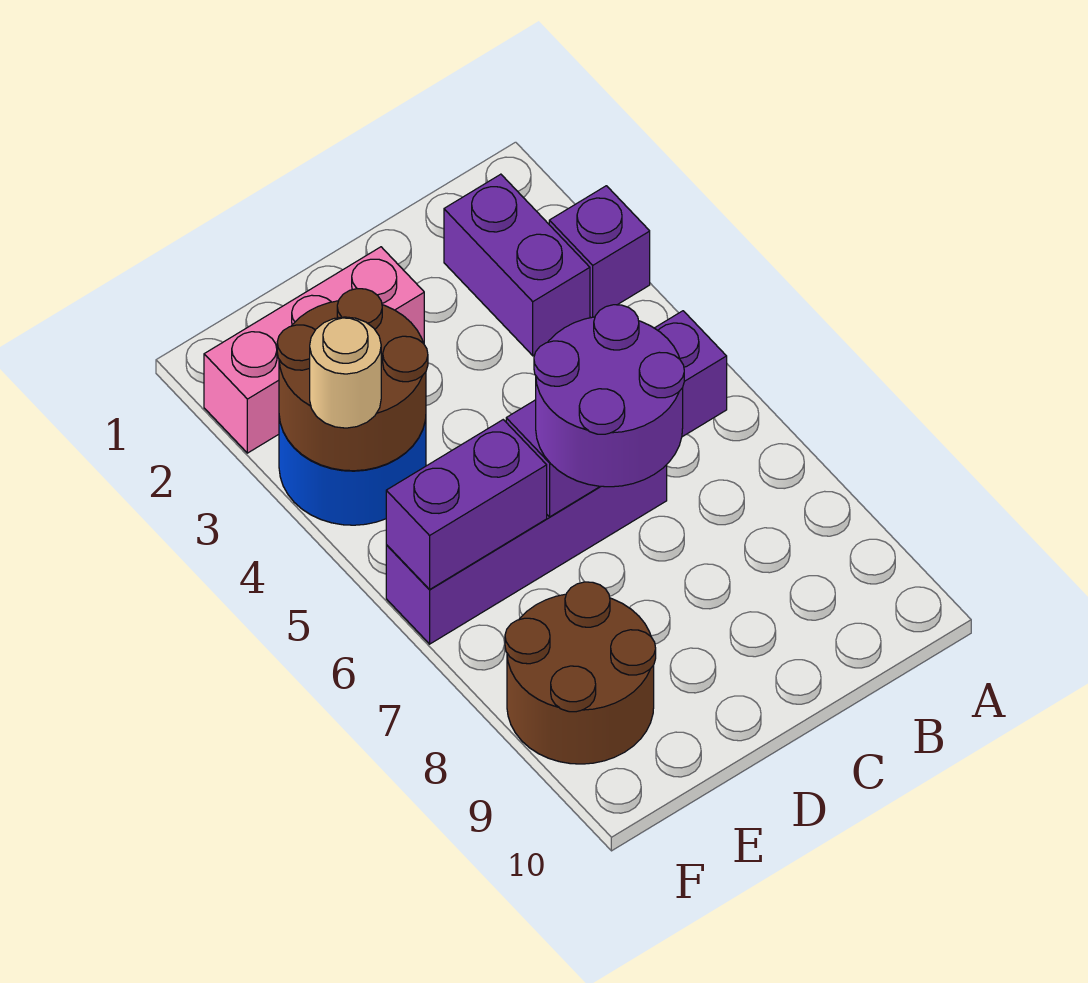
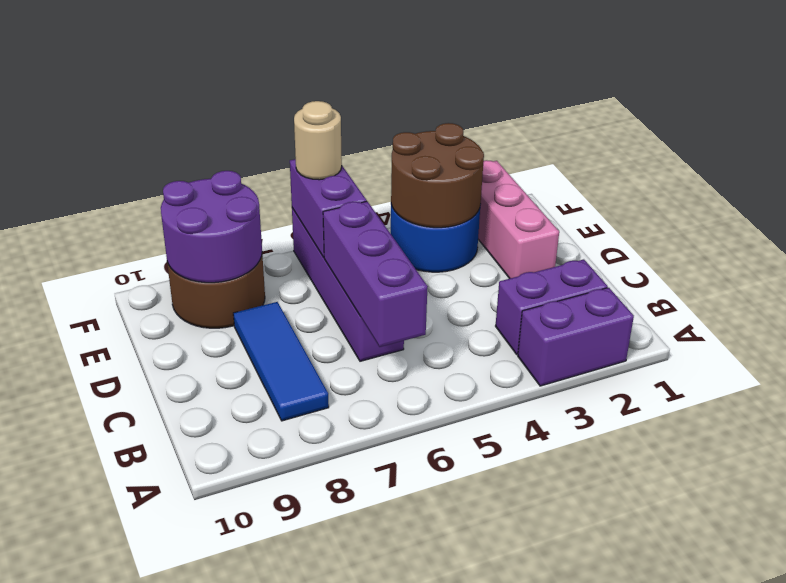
purple brick A3 level 1 -> purple brick A2:A3 level 1
none -> blue tile B8:D8 level 1
purple round brick C6:D7 level 3 -> purple round brick E8:F9 level 2
tan round brick F4 level 3 -> tan round brick F6 level 3

